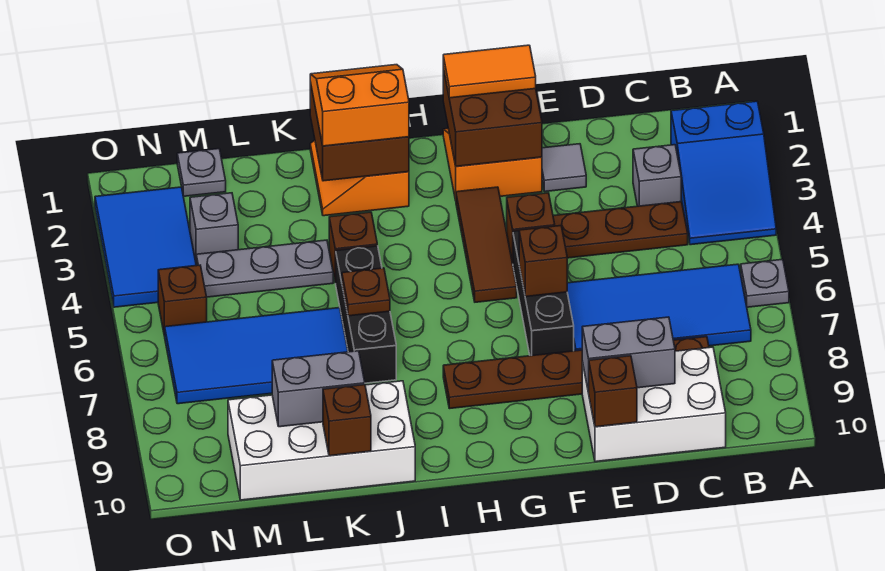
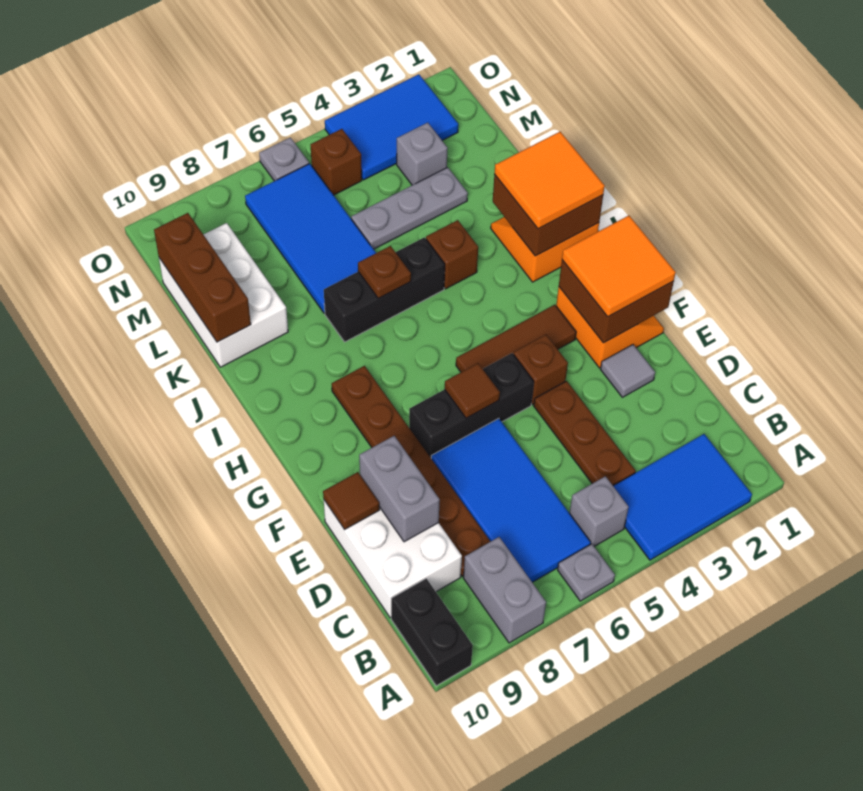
blue slope A2:B4 level 1 top 2 -> blue tile A2:B4 level 1
none -> black brick A10:B10 level 1
grey brick C3 level 1 -> grey brick B5 level 1
brown brick E10 level 2 -> brown tile E10 level 2
orange tile F1:G1 level 3 -> orange tile F1:G2 level 3
brown brick F6 level 2 -> brown tile F6 level 2
orange slope I1:J2 level 3 top 2 -> orange tile I1:J2 level 3
white brick J9:M10 level 1 -> white brick K9:M10 level 1
grey plate K4:M4 level 1 -> grey plate L3:L5 level 1
grey brick K9:L9 level 2 -> grey brick A8:B8 level 1
brown brick K10 level 2 -> brown brick K10:M10 level 2
grey plate M1 level 1 -> grey plate O6 level 1

